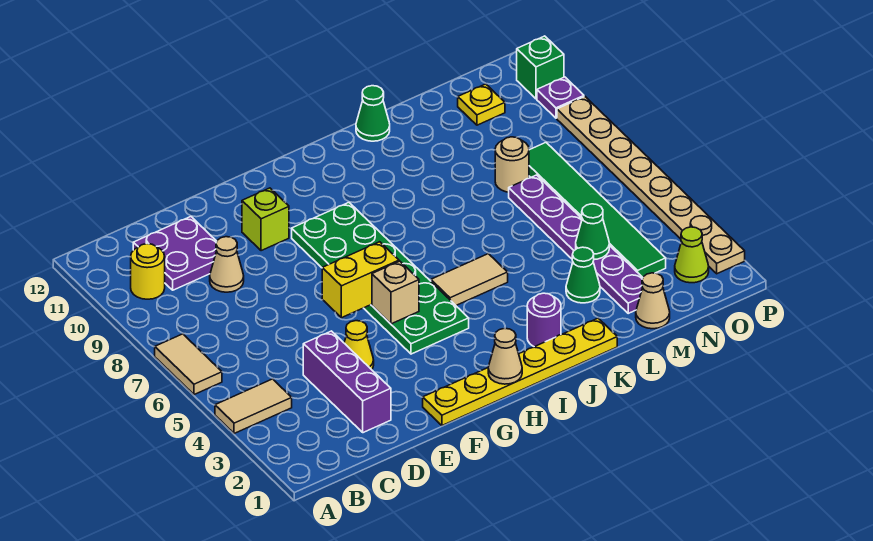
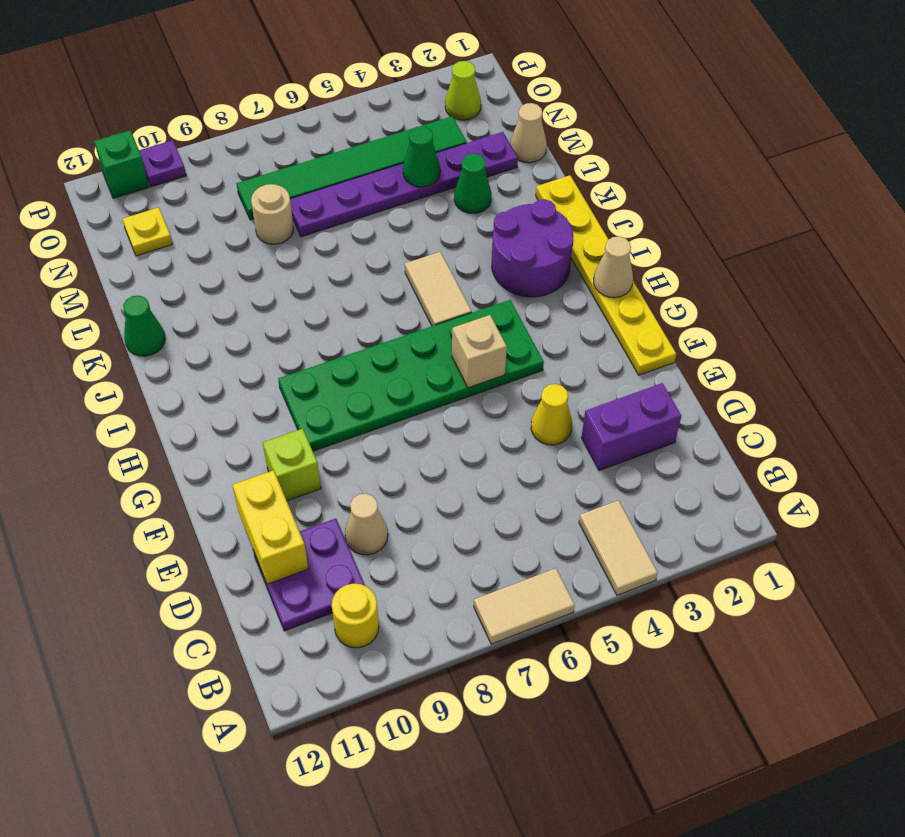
purple brick D2:D4 level 1 -> purple brick D2:D3 level 1
yellow brick F6:G6 level 2 -> yellow brick D11:E11 level 2
purple round brick J2 level 1 -> purple round brick I2:J3 level 1
tan plate P2:P9 level 1 -> none

